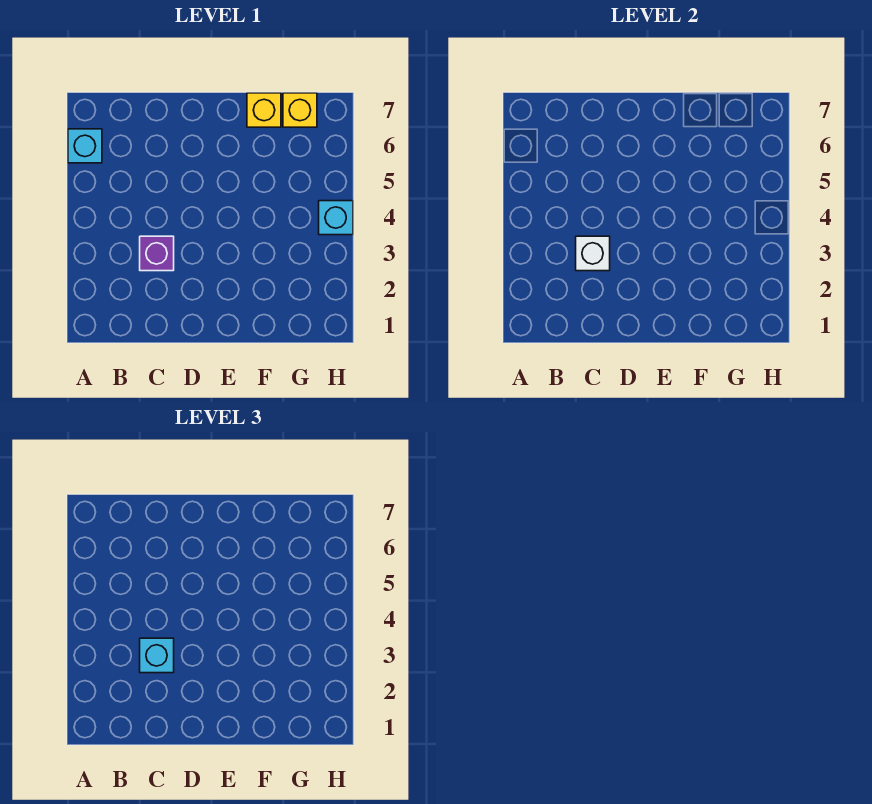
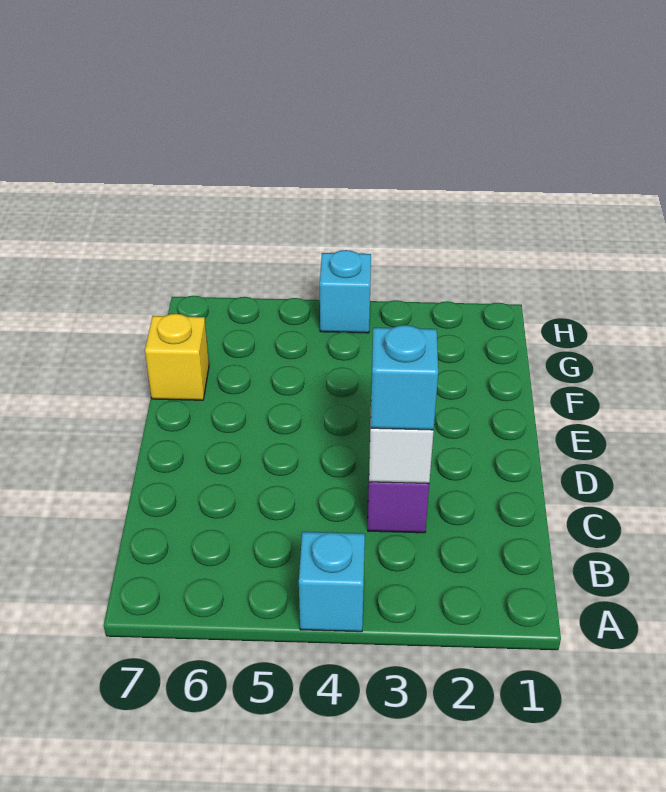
cyan brick A6 level 1 -> cyan brick A4 level 1
yellow brick G7 level 1 -> none

